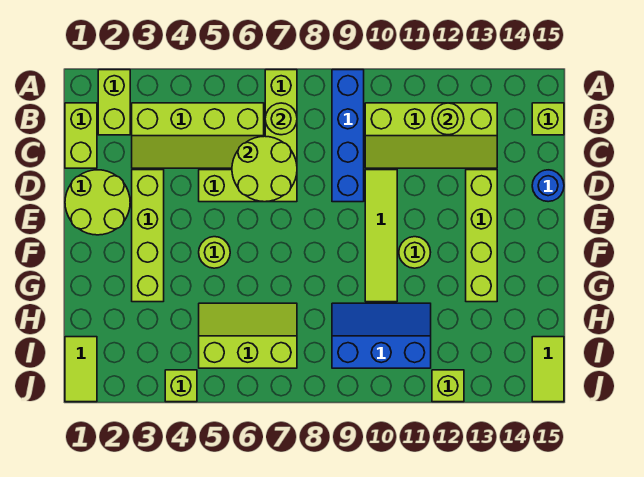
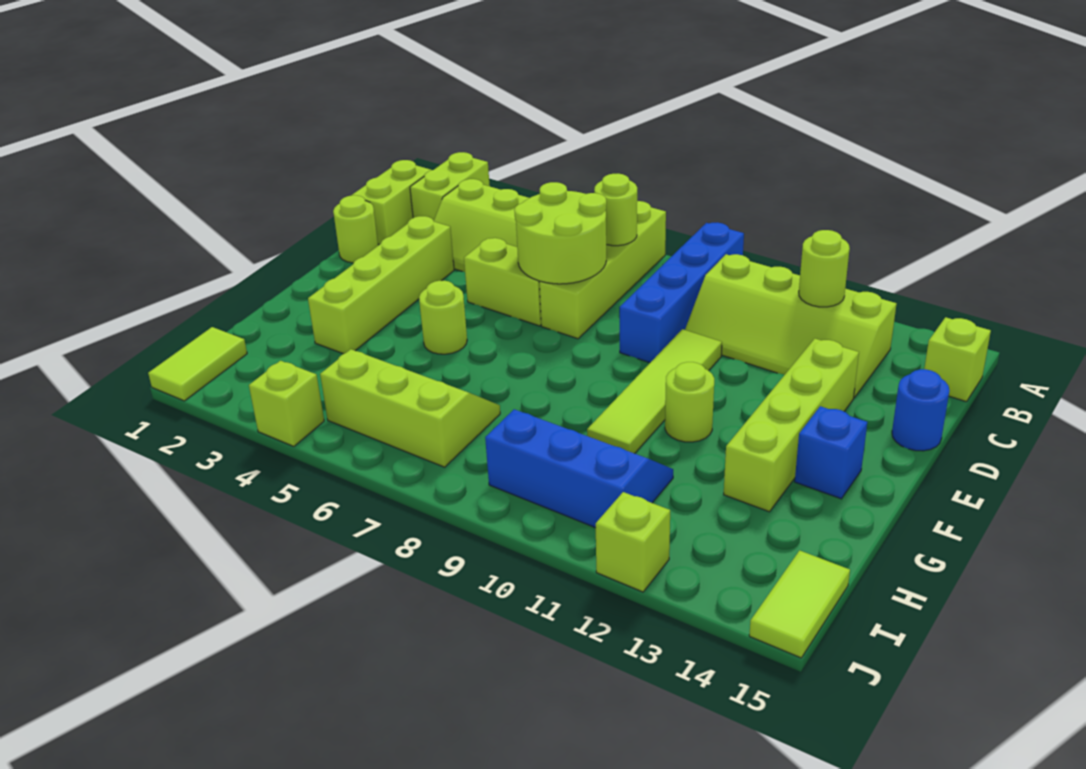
lime round brick D1:E2 level 1 -> lime round brick D1 level 1
none -> blue brick F14 level 1

